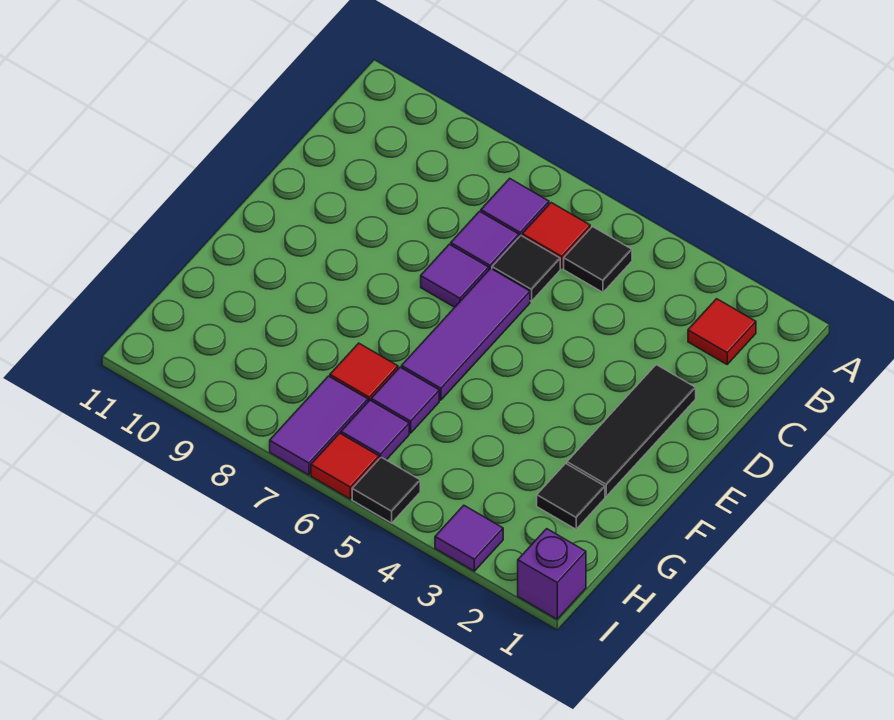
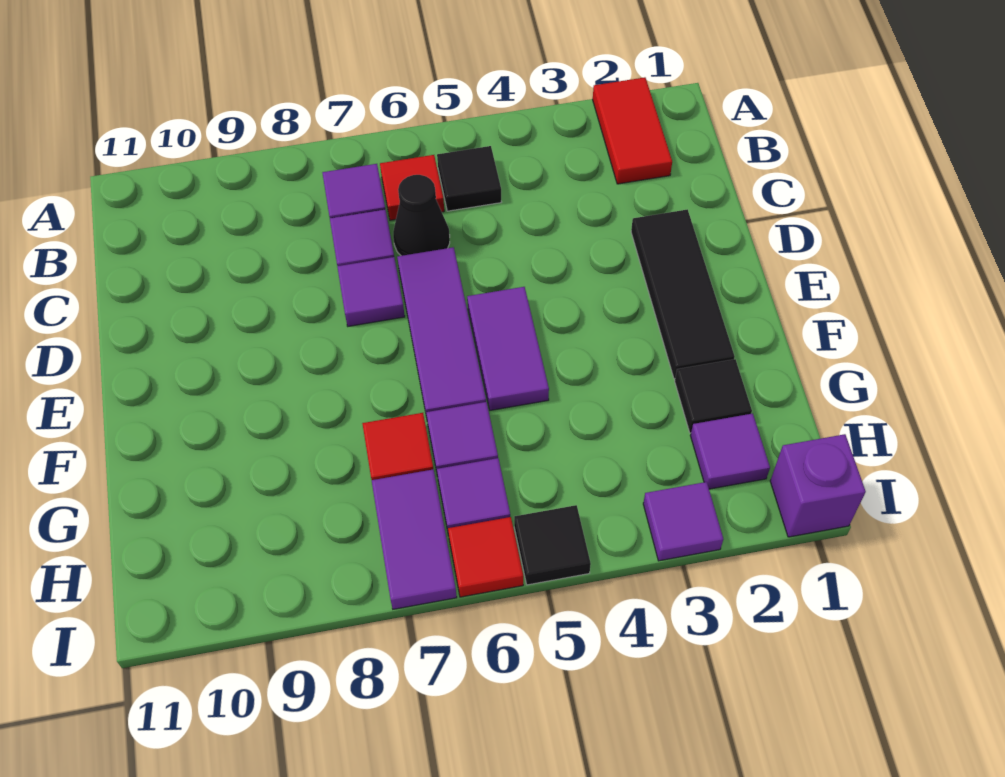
red tile B2 level 1 -> red tile A2:B2 level 1
black tile C6 level 1 -> black cone C6 level 1
none -> purple tile E5:F5 level 1
none -> purple tile H2 level 1

